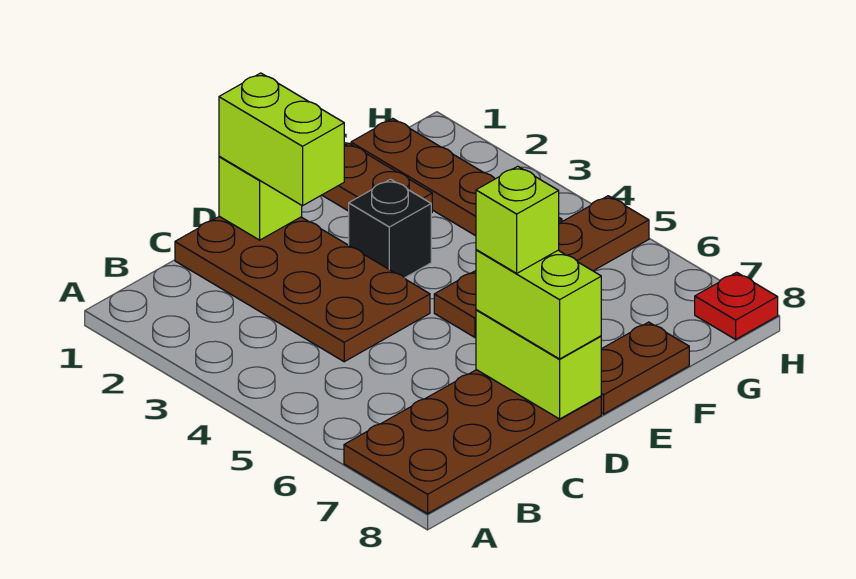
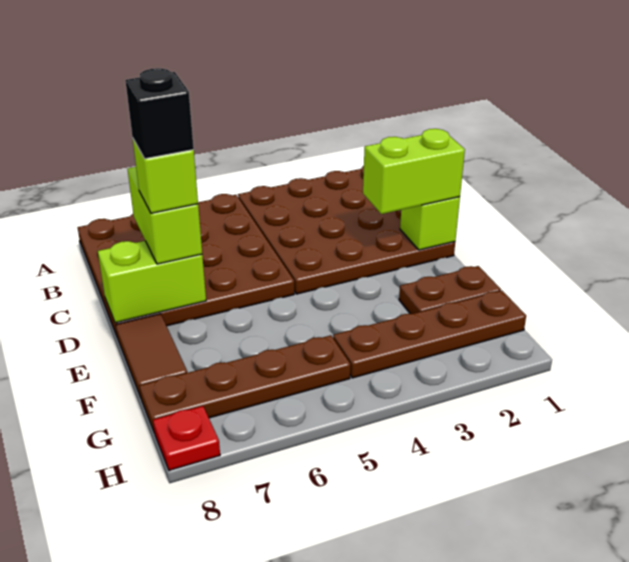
brown plate A7:D8 level 1 -> brown plate A5:D8 level 1
brown plate C1:D4 level 1 -> brown plate A1:D4 level 1
lime brick D7:D8 level 3 -> lime brick C7:D7 level 3
black brick E3 level 1 -> black brick D7 level 5
brown plate E5:H5 level 1 -> brown plate G5:G8 level 1
brown plate E8:F8 level 1 -> brown tile E8:F8 level 1

